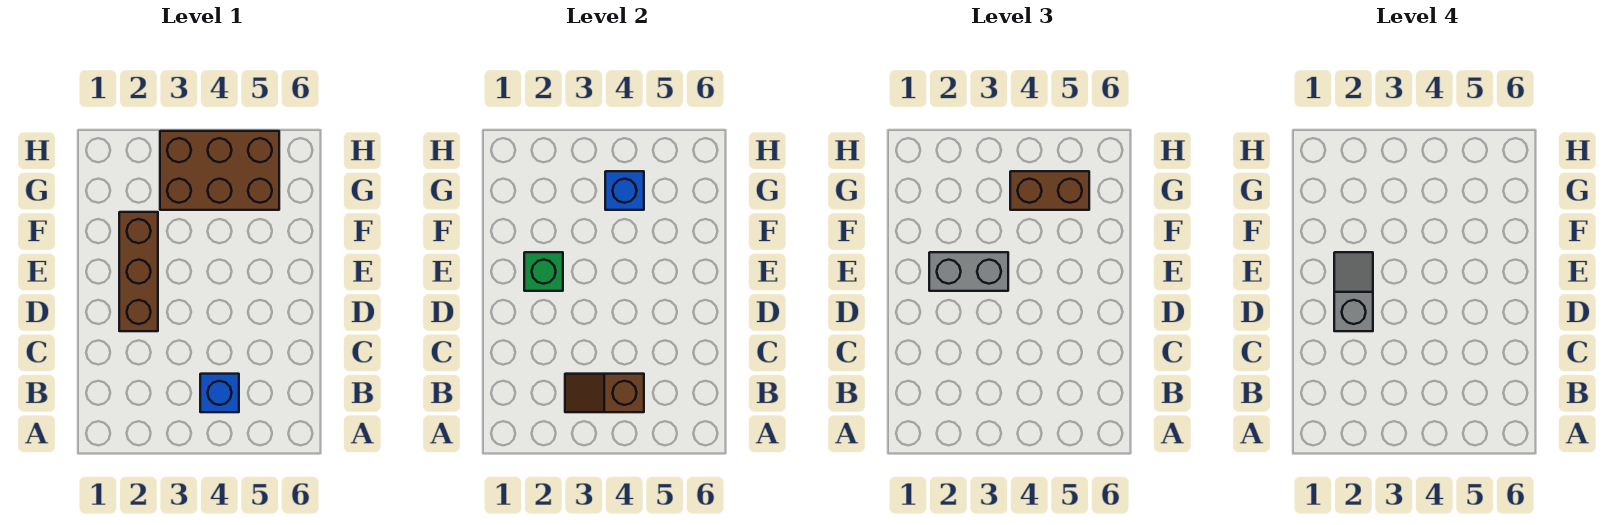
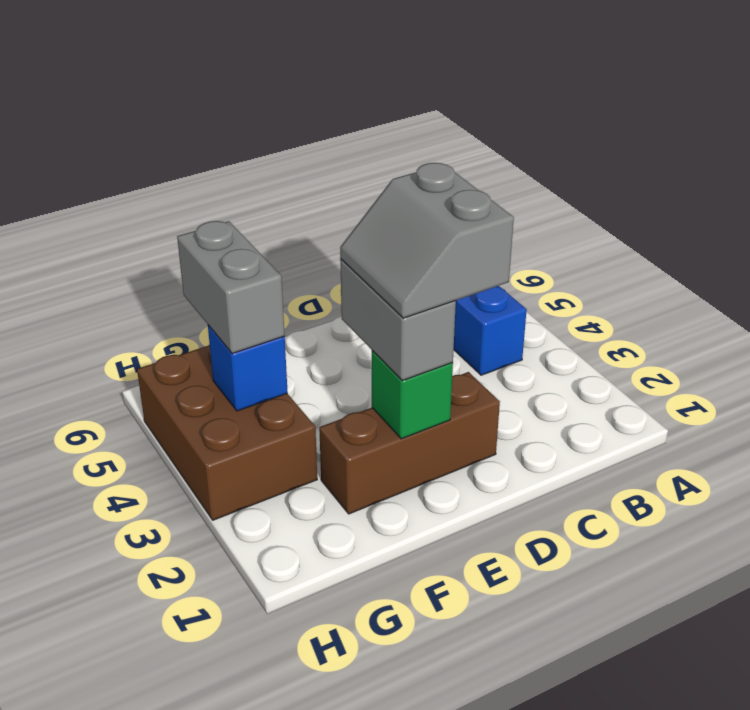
brown slope B3:B4 level 2 top 4 -> none
grey slope D2:E2 level 4 top D -> grey slope D2:E3 level 4 top D
brown brick G4:G5 level 3 -> grey brick G4:G5 level 3

